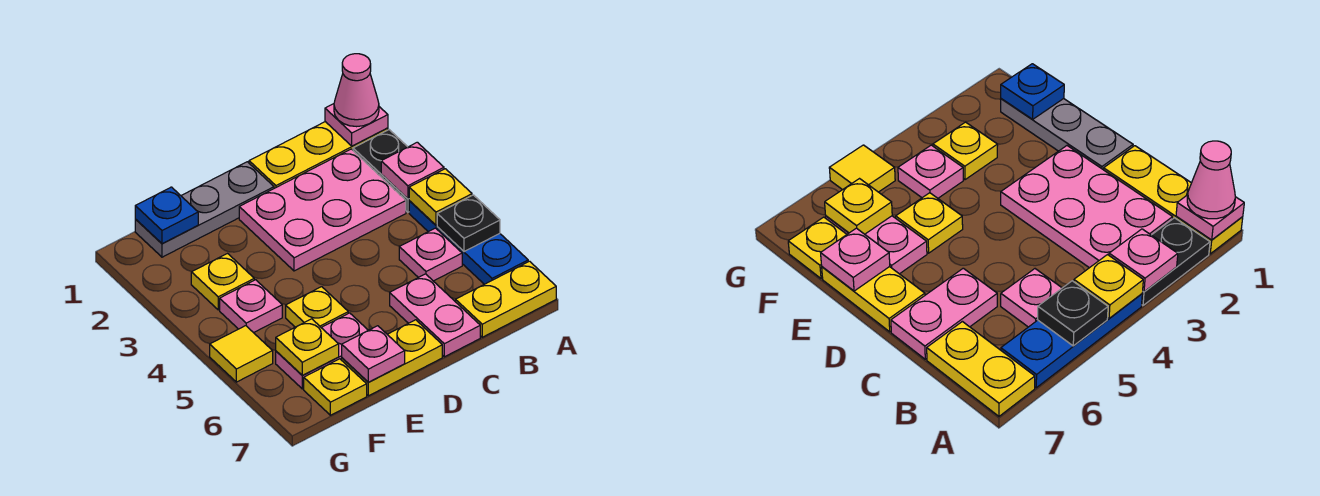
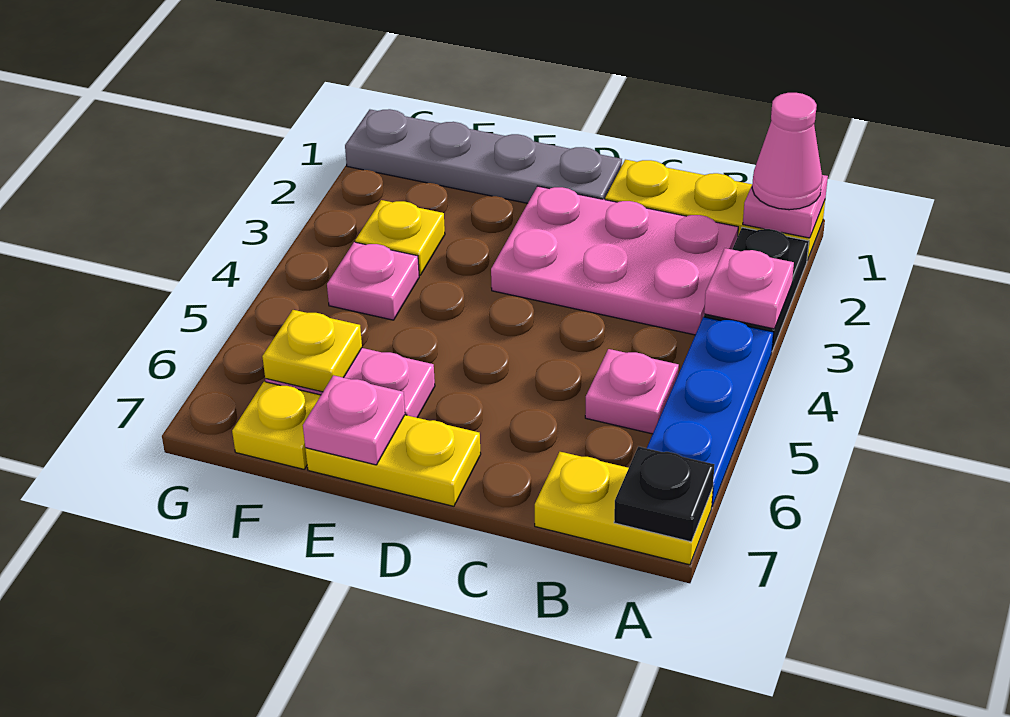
yellow plate A4 level 2 -> none
black plate A5 level 2 -> black plate A7 level 2
pink plate C6:C7 level 1 -> none
grey plate D1:F1 level 1 -> grey plate D1:G1 level 1
yellow plate E5 level 1 -> none
blue plate F1 level 2 -> none
yellow tile G5 level 1 -> none

